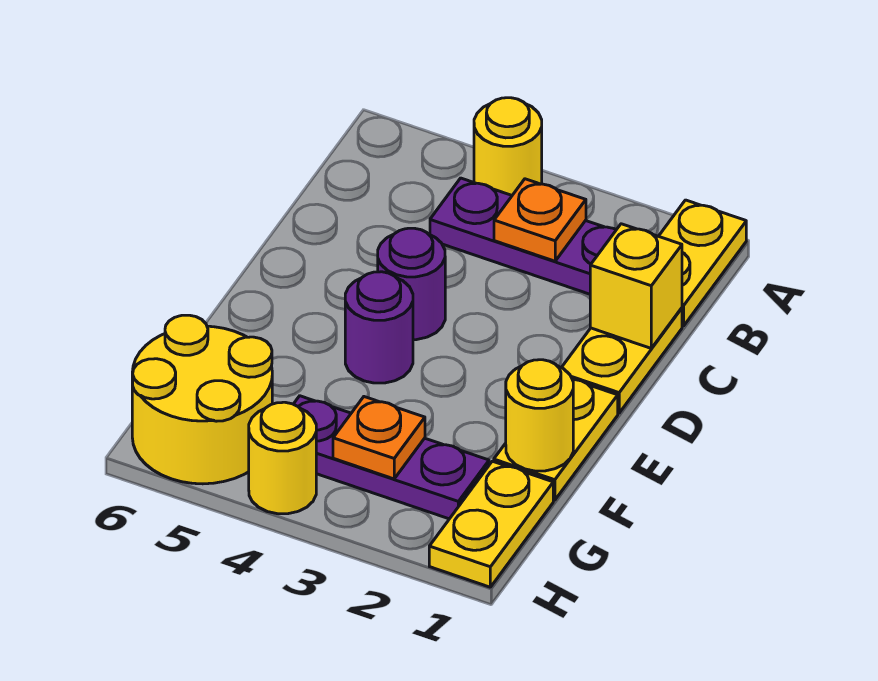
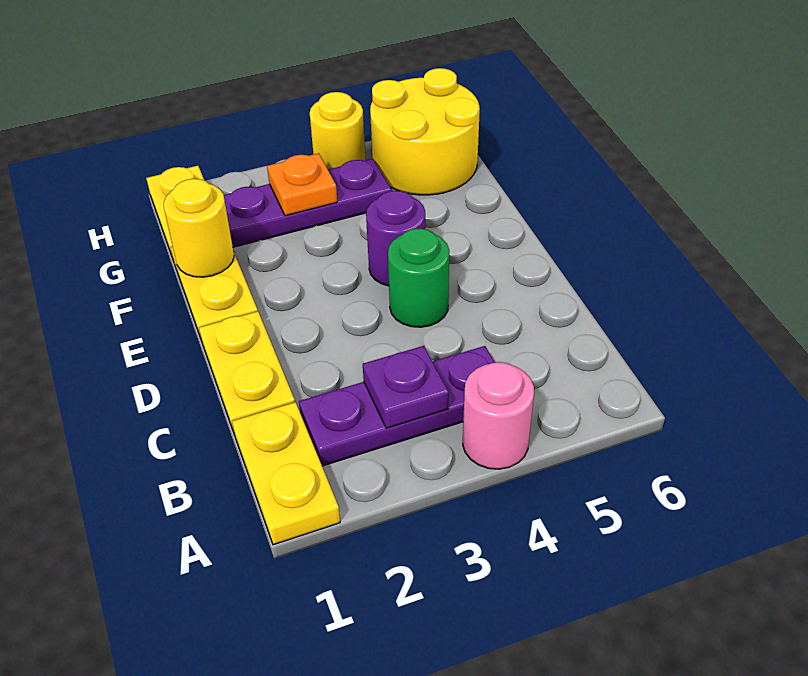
yellow round brick A4 level 1 -> pink round brick A4 level 1
orange plate B3 level 2 -> purple plate B3 level 2
yellow brick C1 level 2 -> none
purple round brick D4 level 1 -> green round brick D4 level 1

